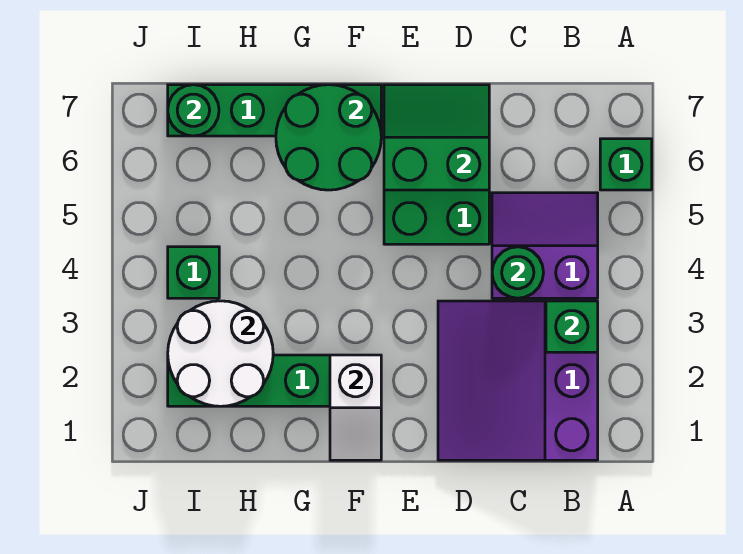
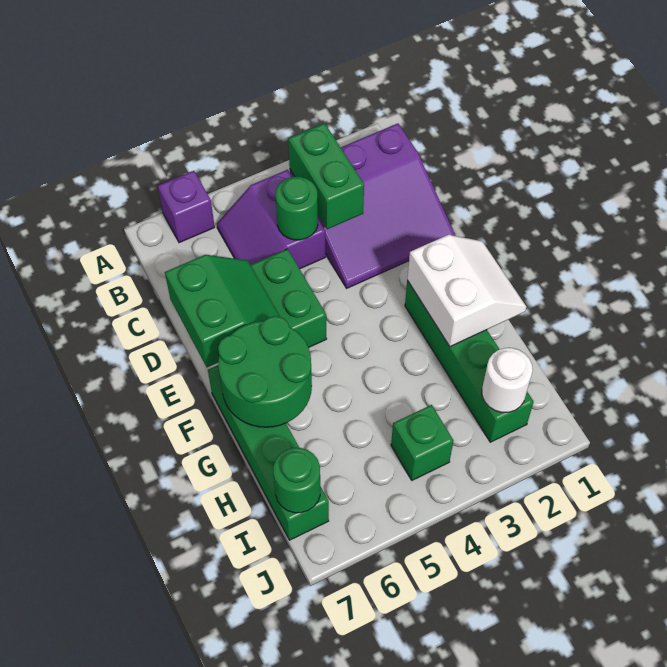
green brick A6 level 1 -> purple brick A6 level 1
green brick B3 level 2 -> green brick B3:C3 level 2
green slope D6:E7 level 2 top 6 -> green slope D6:E7 level 2 top 7
white slope F1:F2 level 2 top 2 -> white slope F1:G2 level 2 top 2
white round brick H2:I3 level 2 -> white round brick I2 level 2

